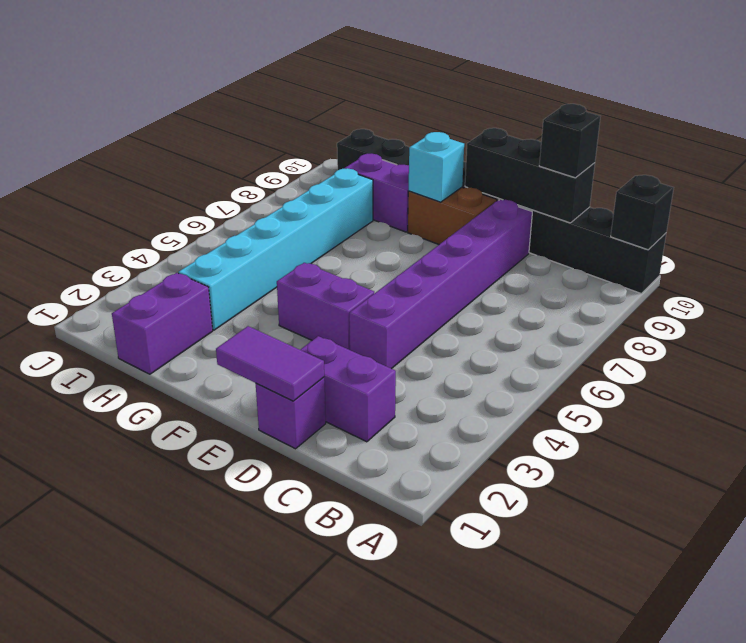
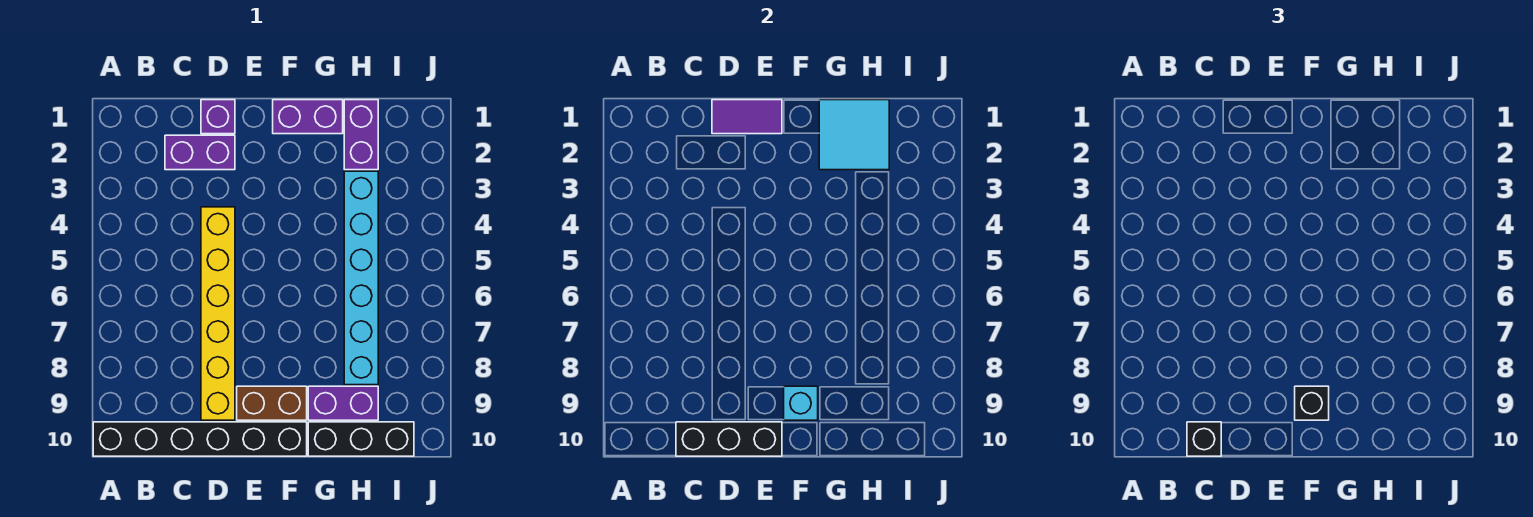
black brick A10 level 2 -> black brick F9 level 3
purple brick D4:D9 level 1 -> yellow brick D4:D9 level 1
purple brick E4:F4 level 1 -> purple brick F1:G1 level 1
none -> cyan tile G1:H2 level 2

